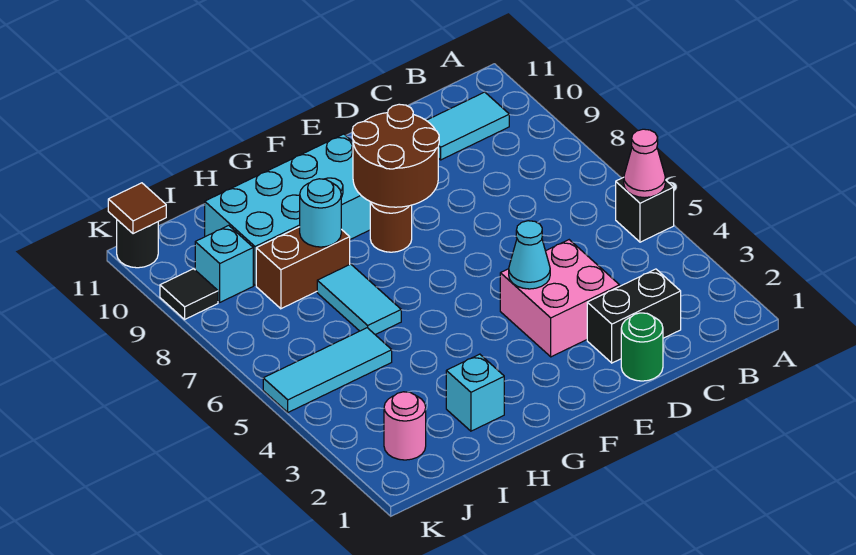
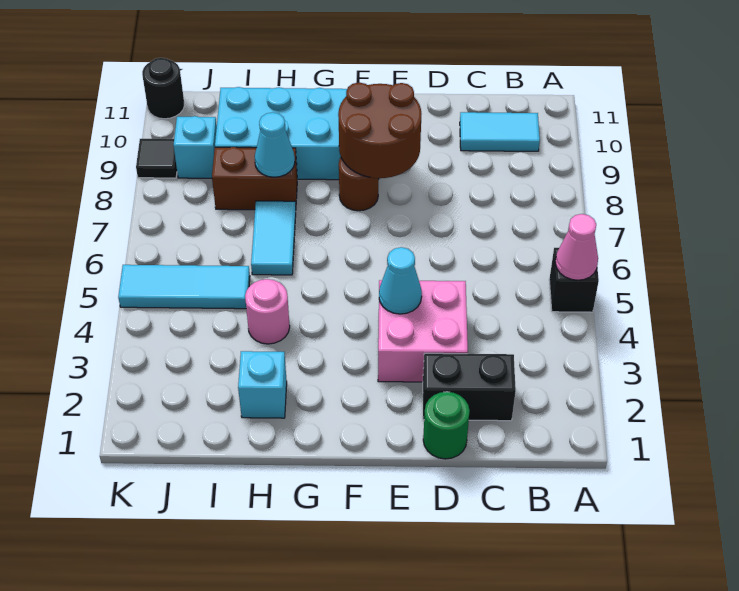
cyan round brick H8 level 2 -> cyan cone H8 level 2
pink round brick J2 level 1 -> pink round brick H4 level 1
brown tile K11 level 2 -> none

